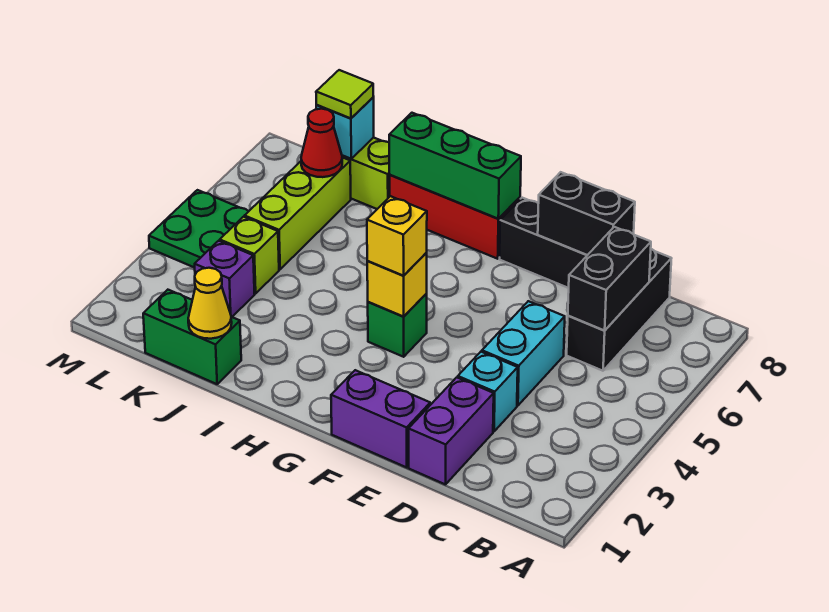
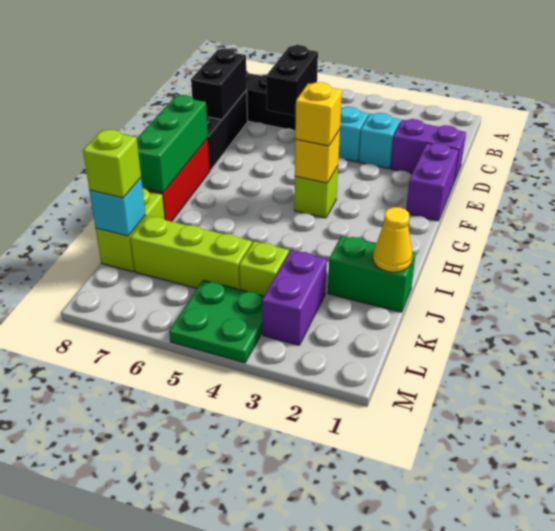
black brick C6:C7 level 2 -> black brick C6:D6 level 2
green brick G4 level 1 -> lime brick G4 level 1
green brick J1:K1 level 1 -> green brick J1:J2 level 1
purple brick K3 level 1 -> purple brick K3:L3 level 1
red cone K7 level 2 -> none
lime tile K8 level 3 -> lime brick K8 level 3

